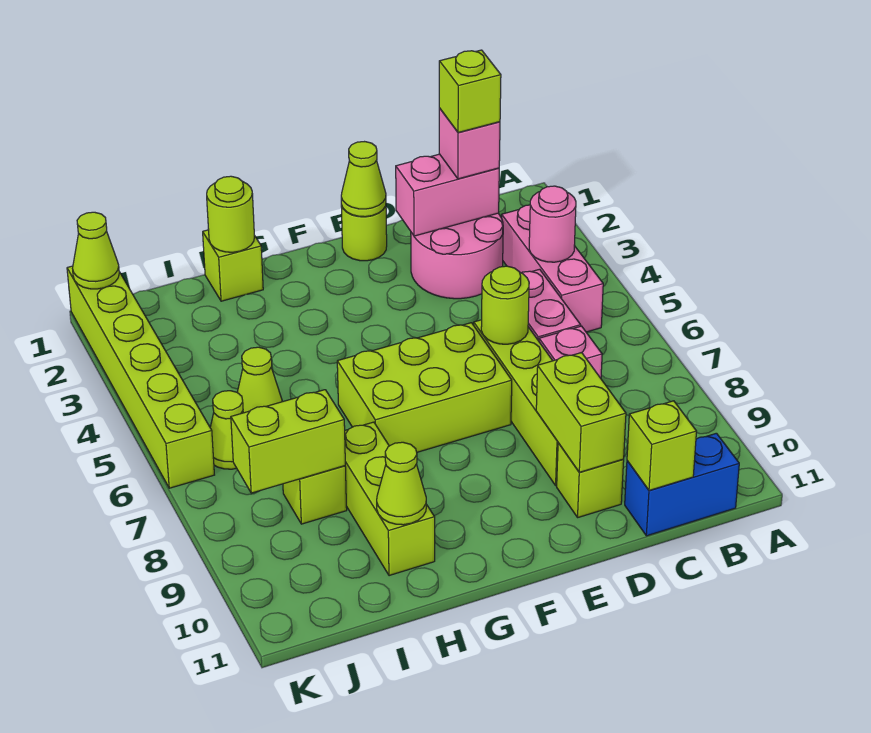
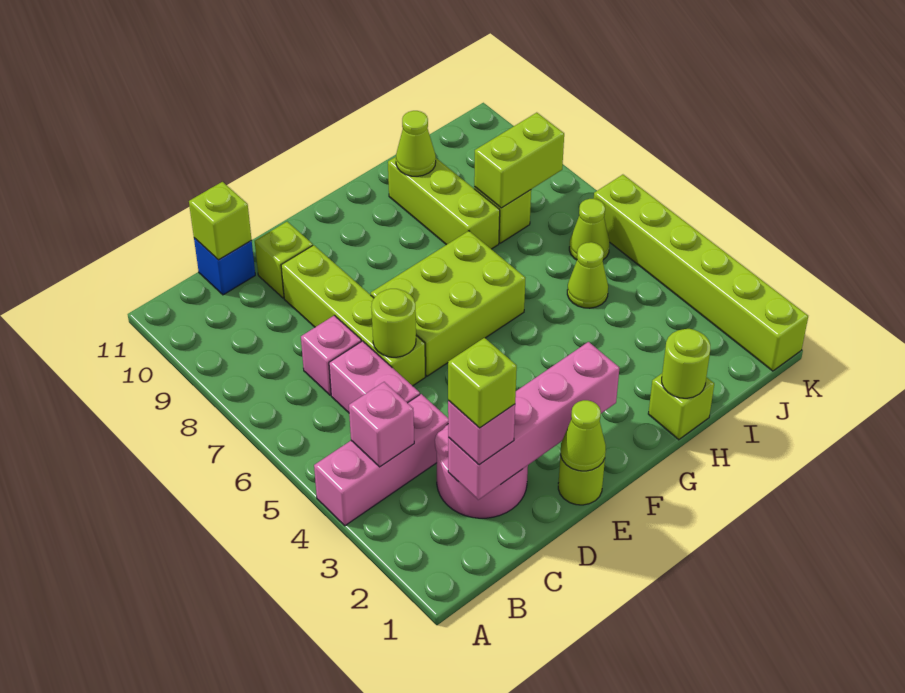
pink brick B3:B5 level 1 -> pink brick A4:C4 level 1
pink round brick B4 level 2 -> pink brick B4 level 2
blue brick B11:C11 level 1 -> blue brick C11 level 1
pink brick C2:D2 level 2 -> pink brick C2:F2 level 2
lime brick D9:D10 level 2 -> none
lime cone K1 level 2 -> none

